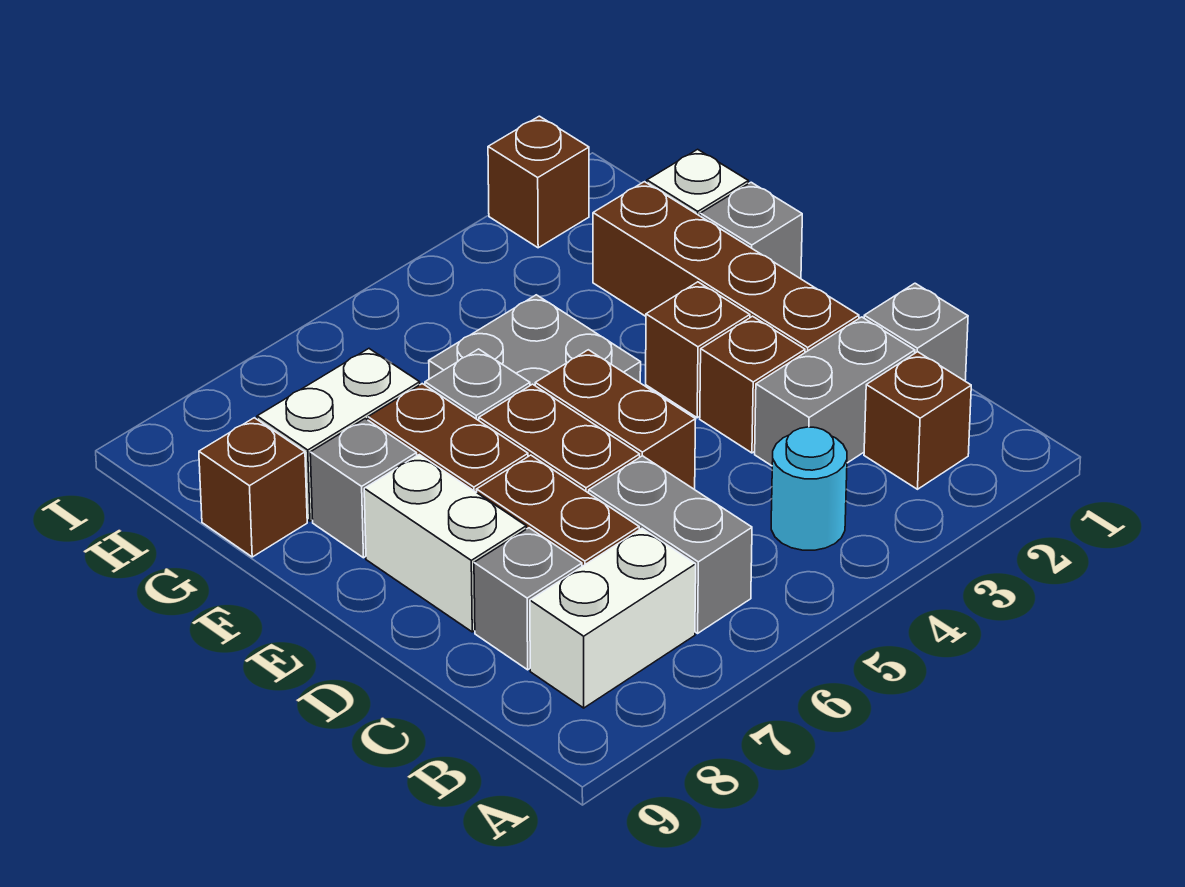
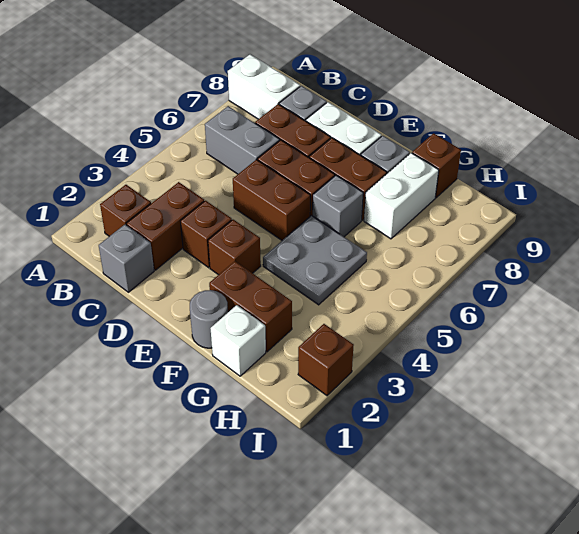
cyan round brick B4 level 1 -> none
white brick B7:B8 level 1 -> white brick A8:B8 level 1
grey brick C2:C3 level 1 -> brown brick C2:C3 level 1
brown brick D2:G2 level 1 -> brown brick F2:G2 level 1
grey brick F1 level 1 -> grey round brick F1 level 1

